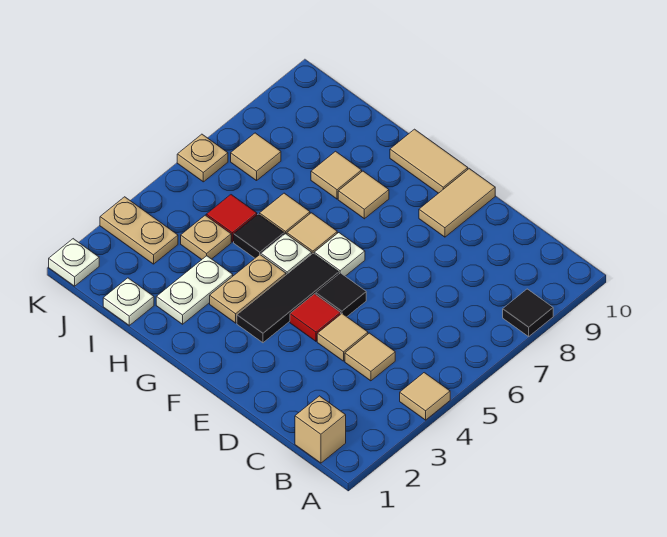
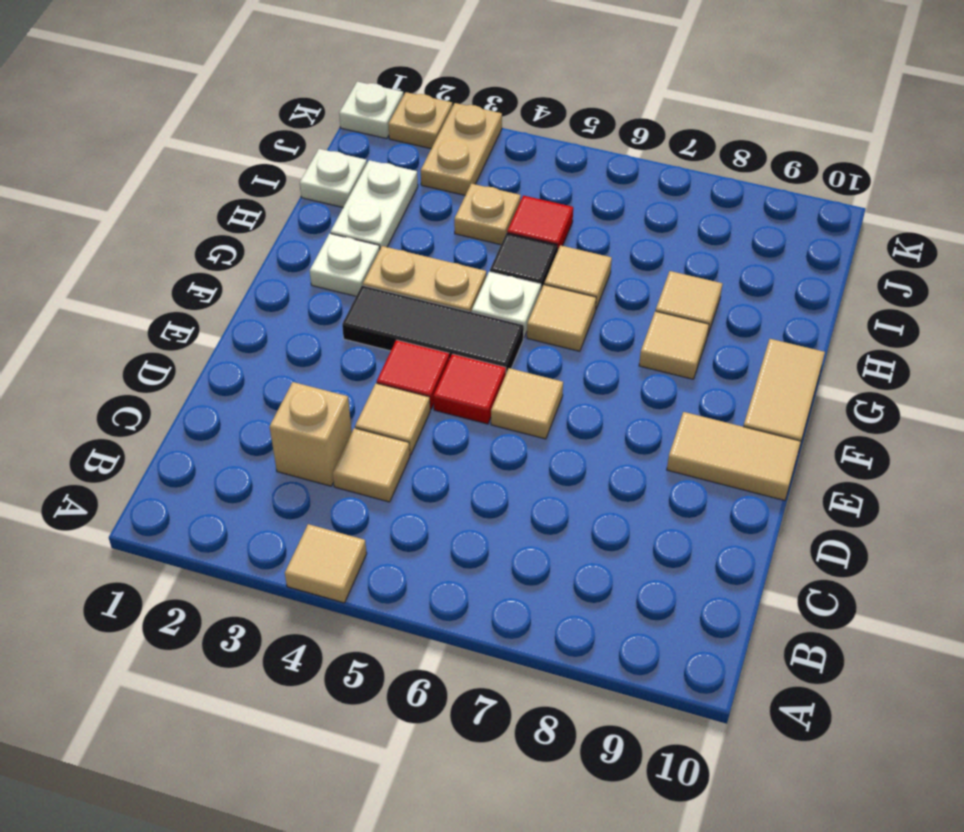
black tile A8 level 1 -> none
tan brick B1 level 1 -> tan brick C3 level 1
black tile E5 level 1 -> red tile E5 level 1
white plate F6 level 1 -> white plate G2 level 1
white plate H2:H3 level 1 -> white plate H2:I2 level 1
tan tile J7 level 1 -> tan tile E6 level 1
tan plate K6 level 1 -> tan plate K2 level 1

